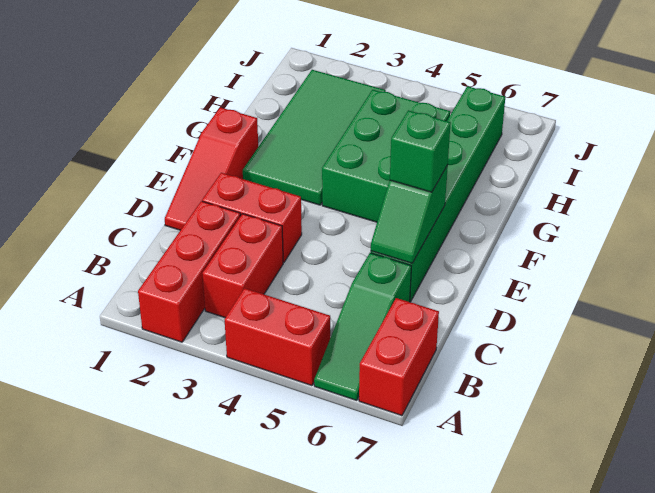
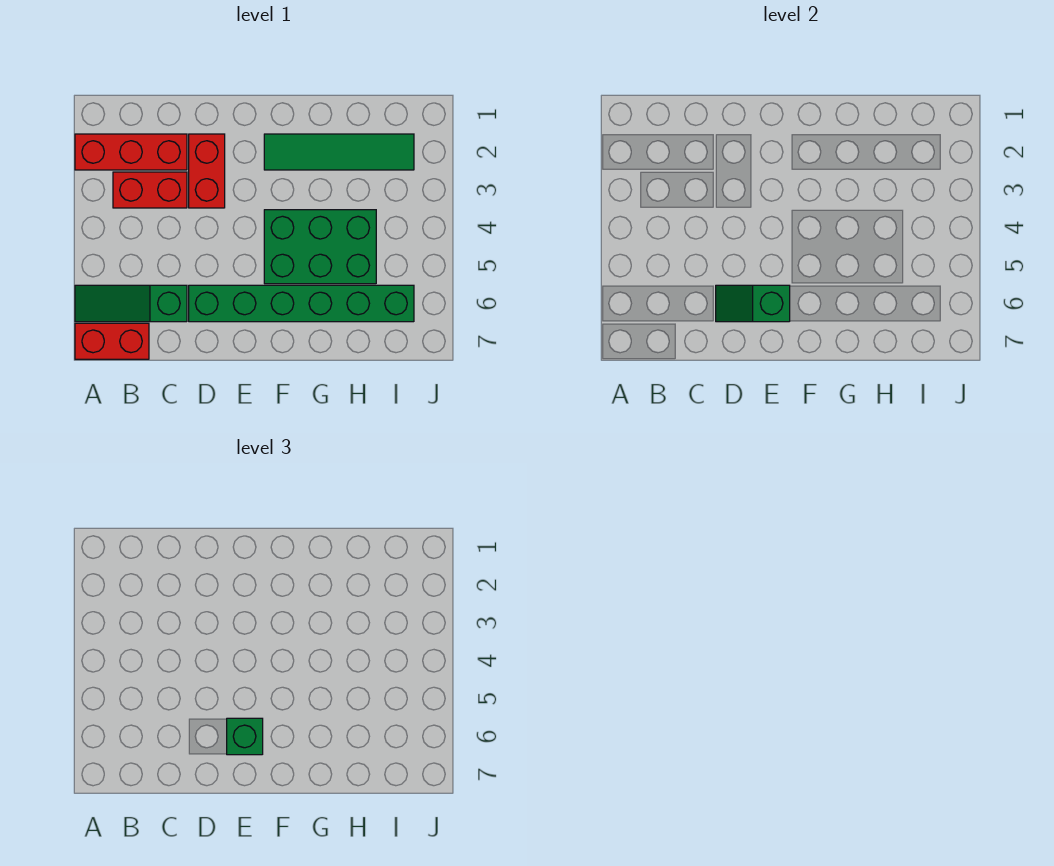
red brick A4:A5 level 1 -> none
red slope D1:F1 level 1 top F -> none
green tile F2:I3 level 1 -> green tile F2:I2 level 1

